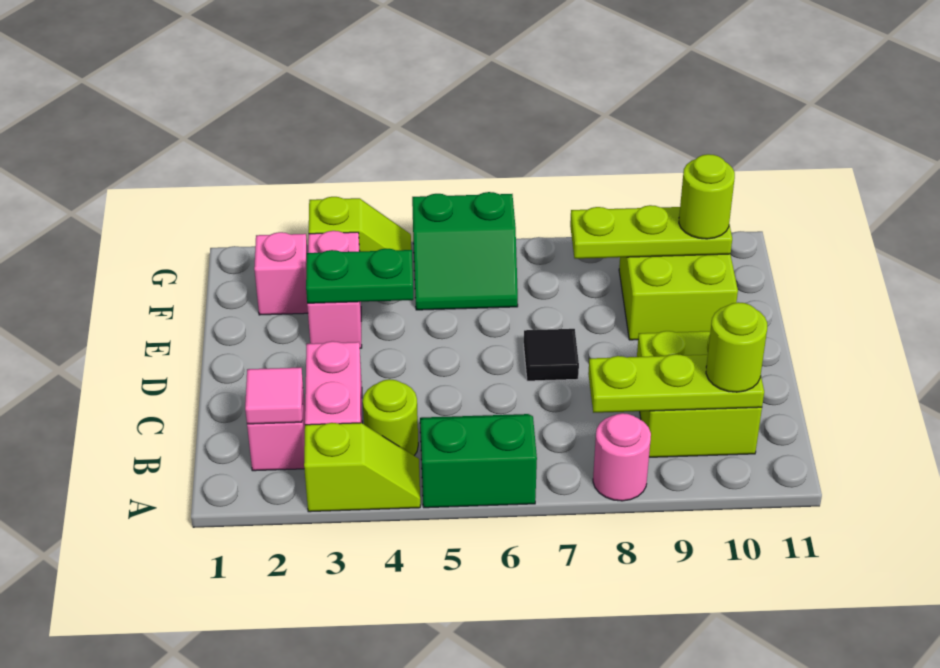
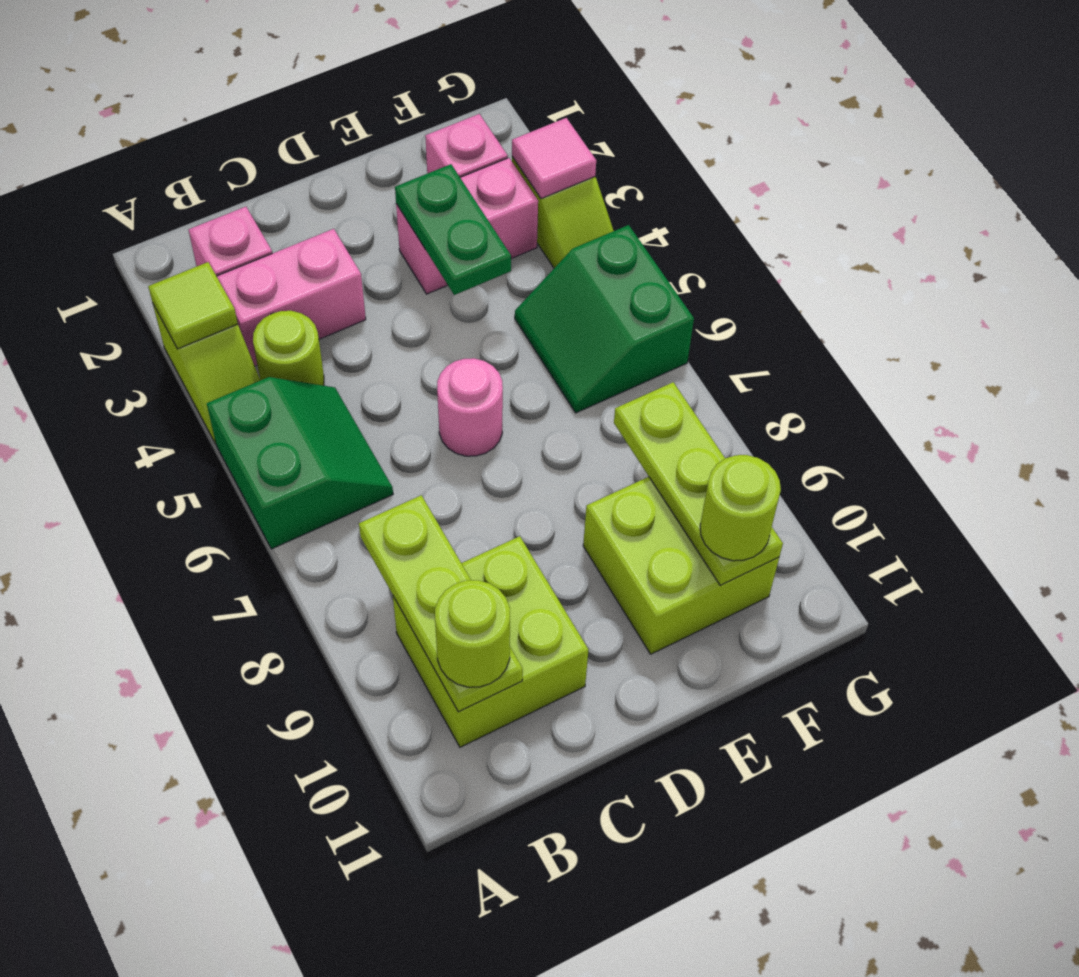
none -> lime tile A3 level 2
pink round brick A8 level 1 -> pink round brick D6 level 1
pink tile B2 level 2 -> pink tile G3 level 2
black tile D7 level 1 -> none

